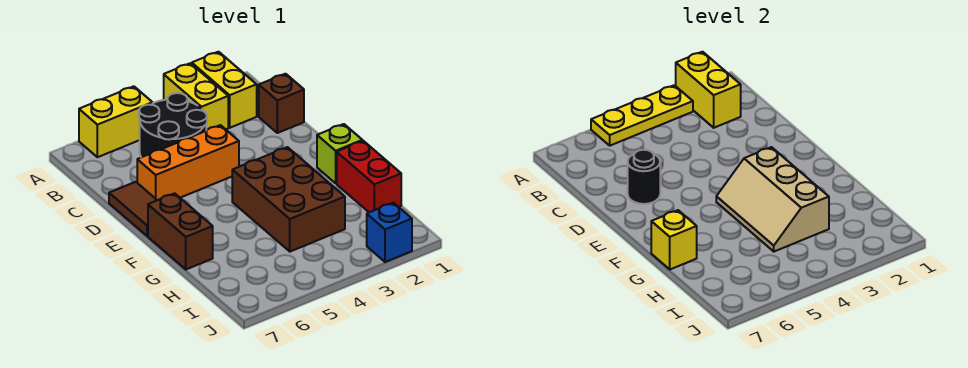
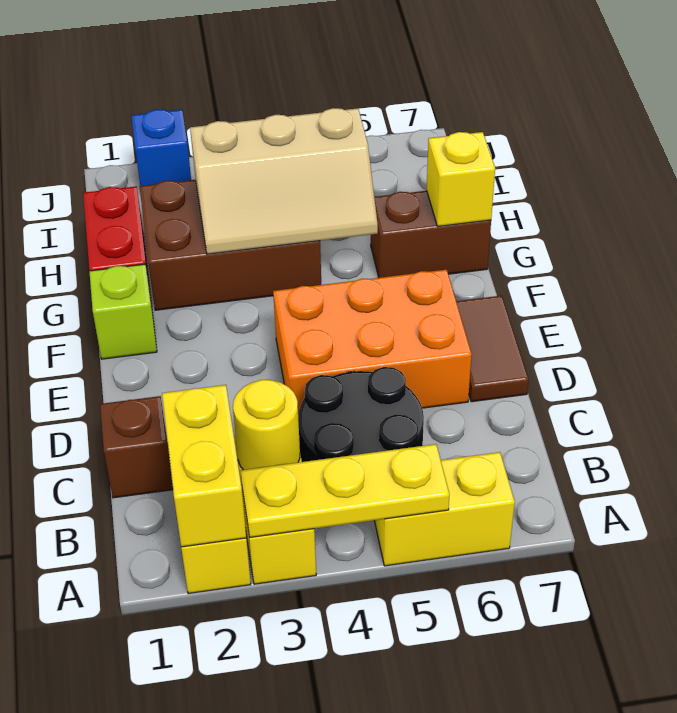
none -> yellow round brick B3 level 2
orange brick D4:D6 level 1 -> orange brick D4:E6 level 1
black round brick D6 level 2 -> none
brown brick F3:H4 level 1 -> brown brick G2:H4 level 1
tan slope F3:H4 level 2 top 3 -> tan slope G3:H5 level 2 top H
brown brick F7:G7 level 1 -> brown brick G6:G7 level 1

